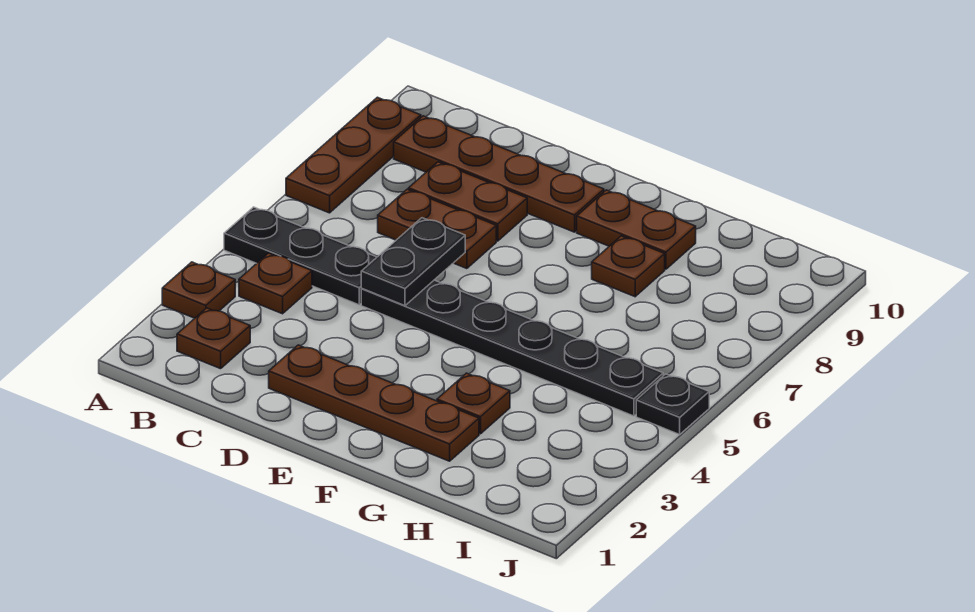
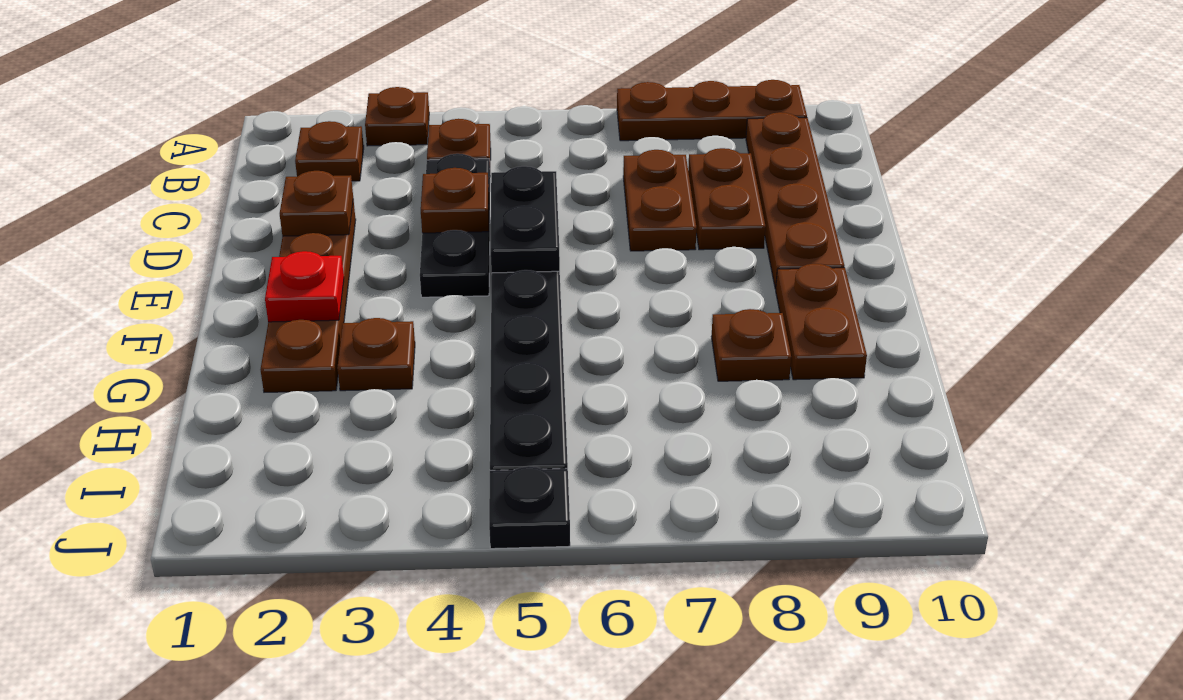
black plate A5:C5 level 1 -> black plate C4:E4 level 1
none -> brown plate D2 level 2
none -> brown plate D4 level 2
black plate D5:D6 level 2 -> black plate D5:E5 level 2
none -> red plate F2 level 2

